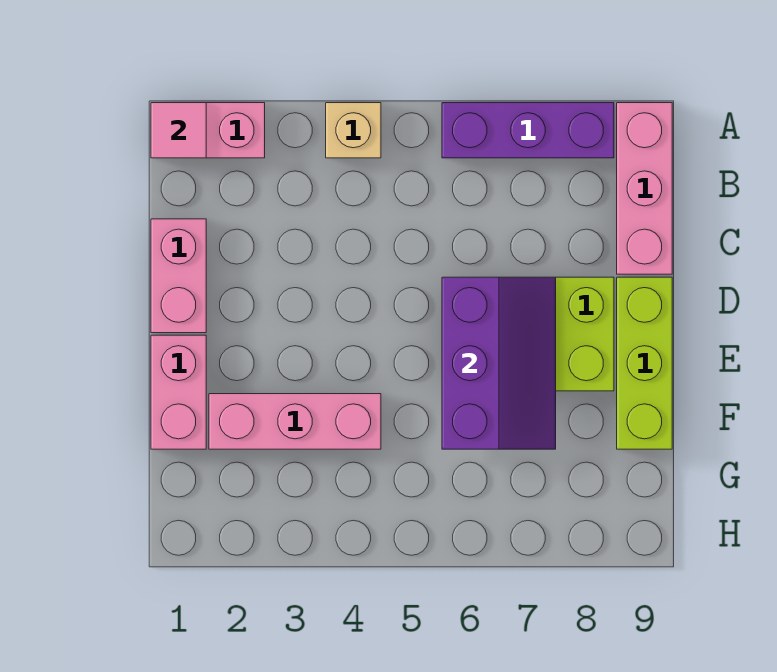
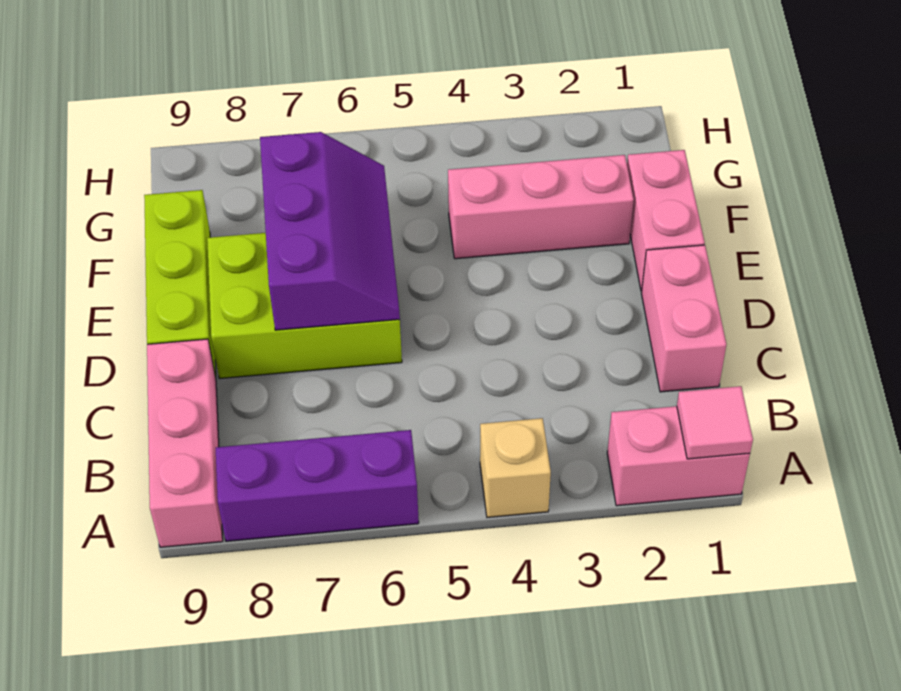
purple slope D6:F7 level 2 top 6 -> purple slope D6:F7 level 2 top 7

